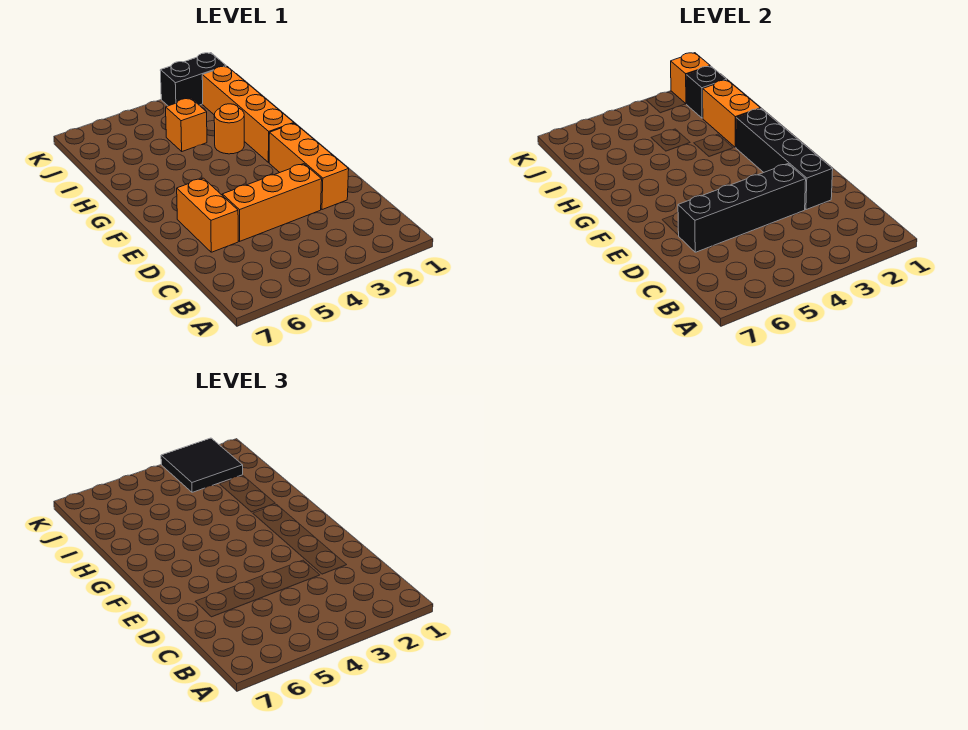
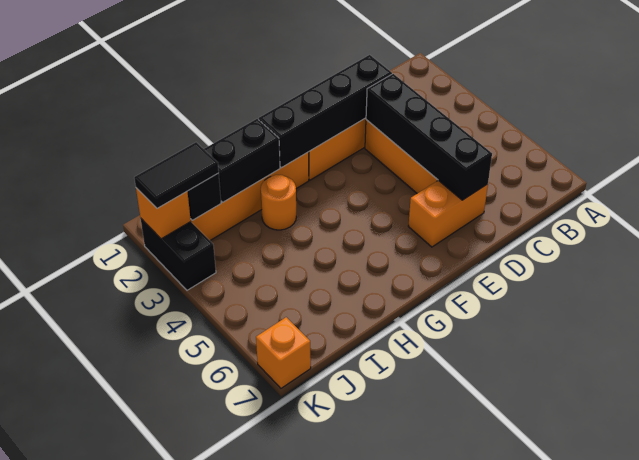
orange brick H2:I2 level 2 -> black brick H2:I2 level 2
orange brick I4 level 1 -> orange brick K7 level 1
black tile J2:K3 level 3 -> black tile J2:K2 level 3

